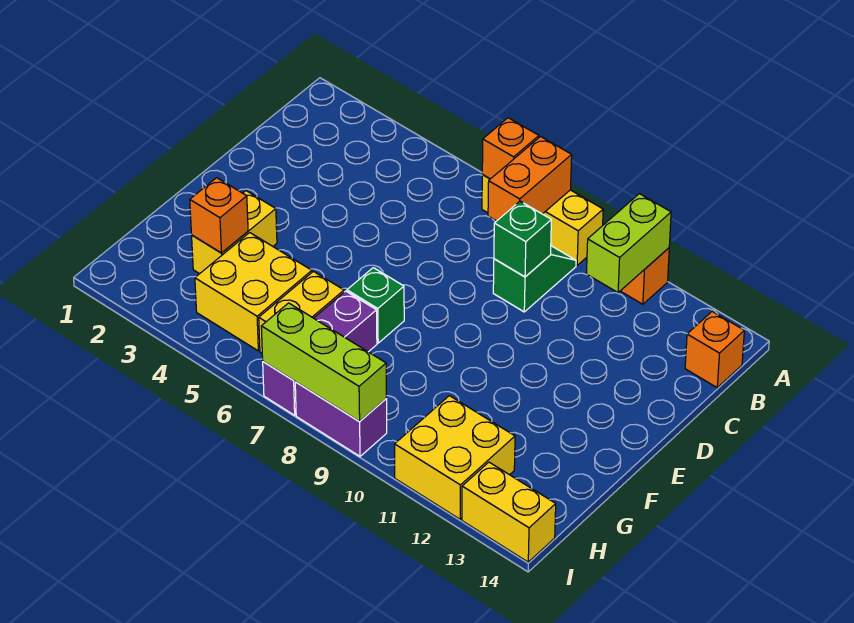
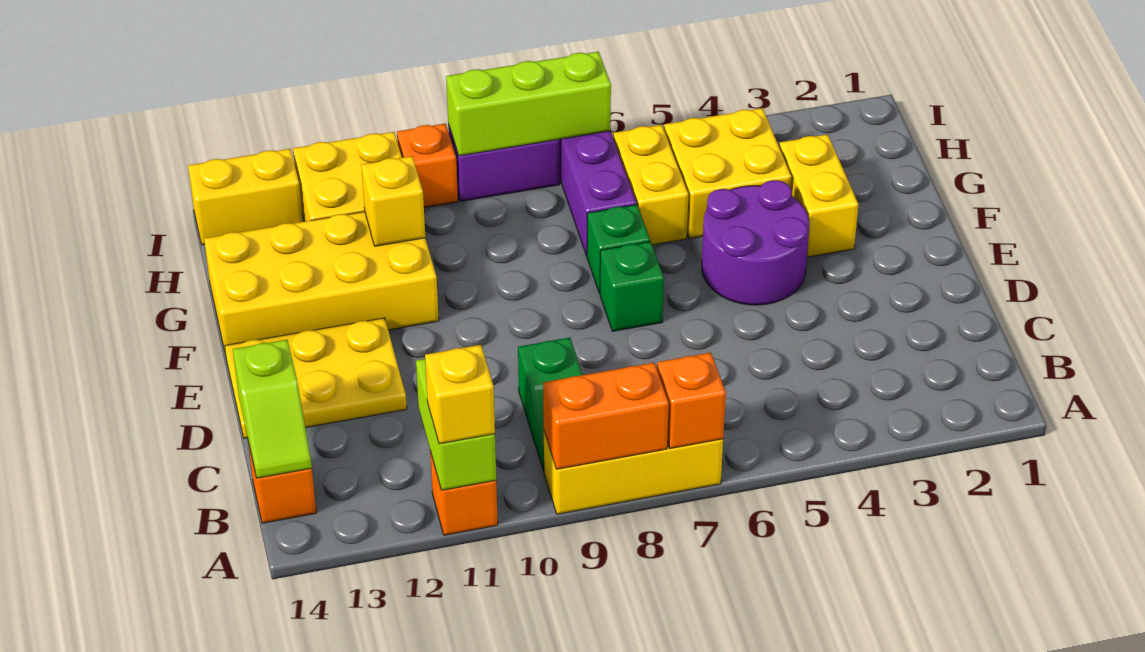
orange brick A8:B8 level 2 -> orange brick A8:A9 level 2
none -> yellow brick A11 level 3
none -> lime slope B14:C14 level 2 top C
green brick C9 level 2 -> green brick E7 level 1
none -> yellow plate D12:E14 level 1
none -> purple round brick E4:F5 level 1
none -> yellow brick F11:G14 level 1
orange brick G3 level 2 -> orange brick I10 level 1
none -> yellow brick G11 level 2

